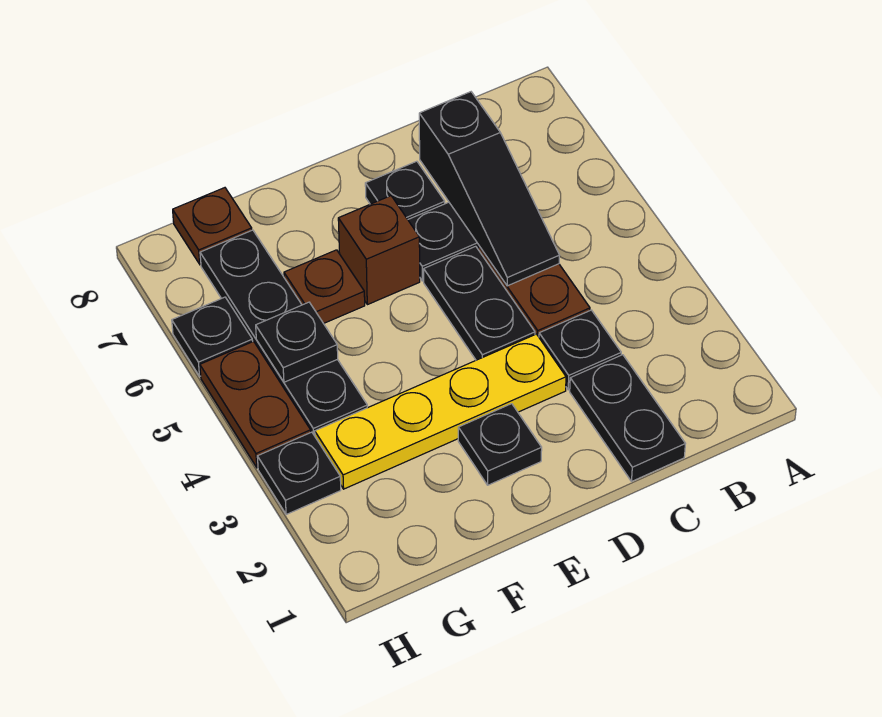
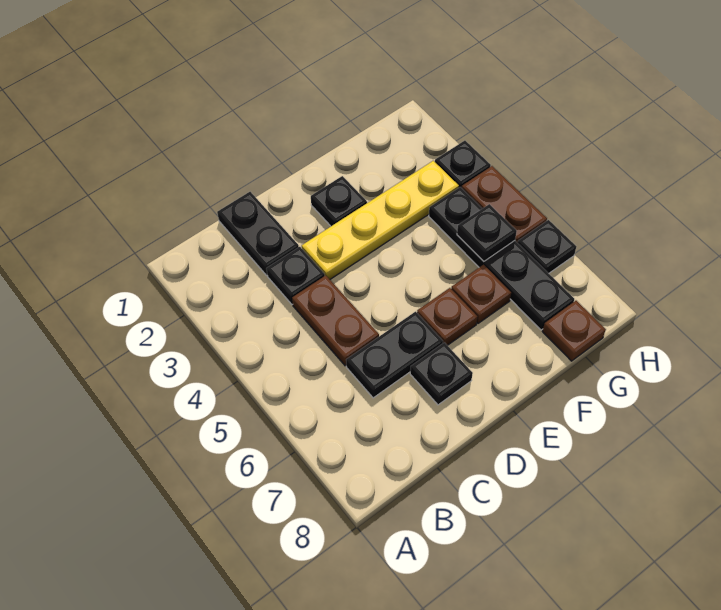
black slope C5:C7 level 2 top 7 -> none
black plate D4:D5 level 1 -> none
brown brick E6 level 1 -> brown plate E6 level 1

